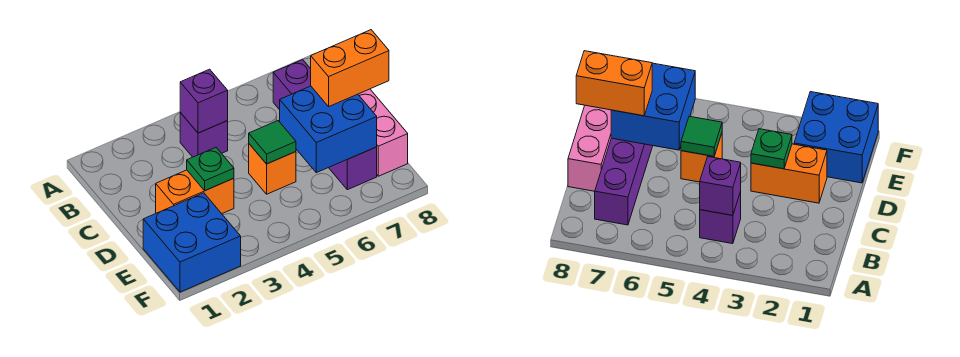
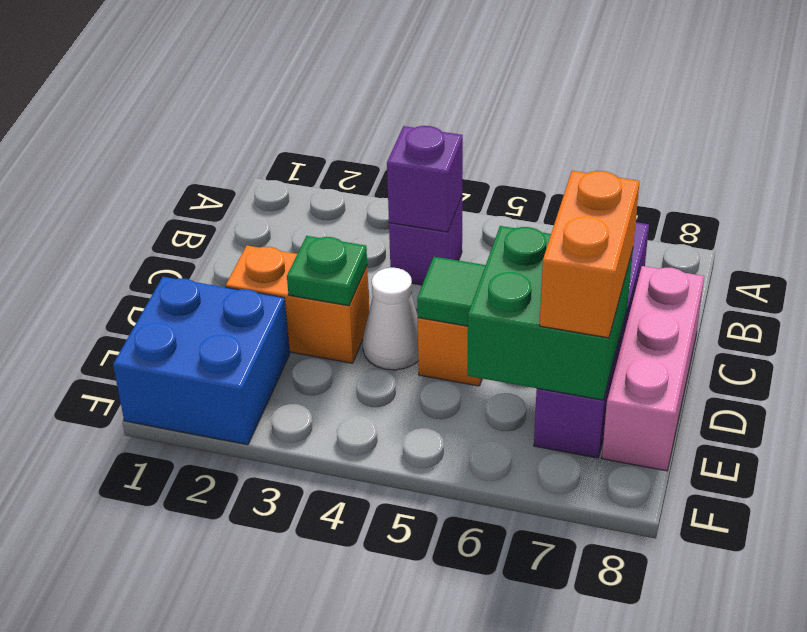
none -> white cone D4 level 1
blue brick D6:E7 level 2 -> green brick D6:E7 level 2
orange brick D7:D8 level 3 -> orange brick D7:E7 level 3

